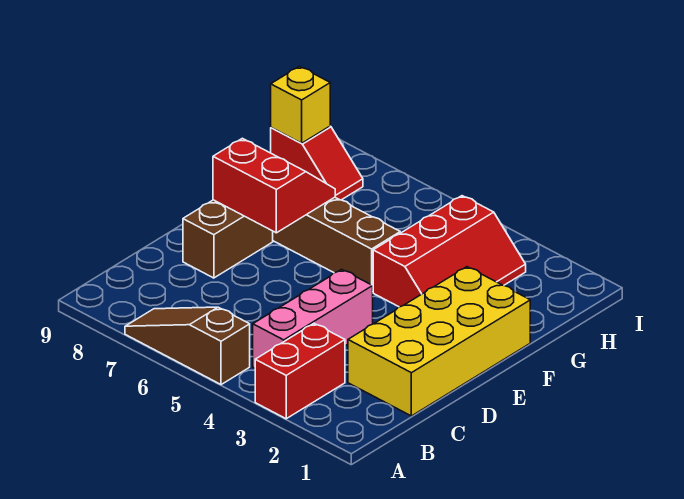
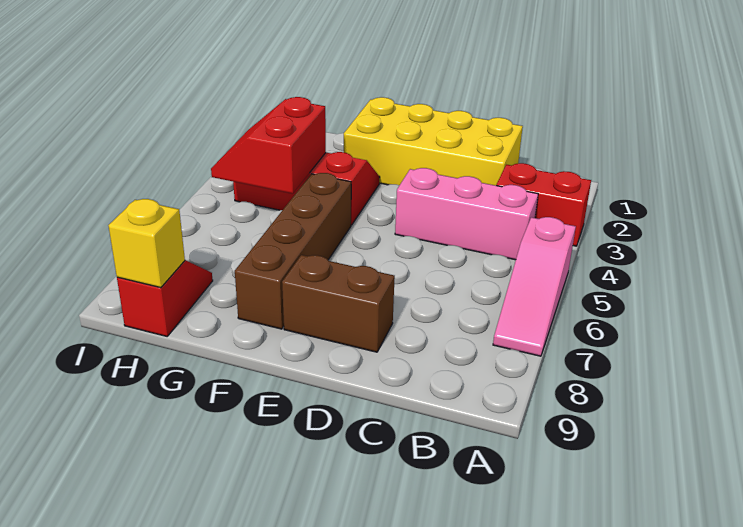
brown slope A5:A7 level 1 top 5 -> pink slope A5:A7 level 1 top 5
red slope E7:F8 level 2 top E -> red slope G4:H5 level 2 top G

